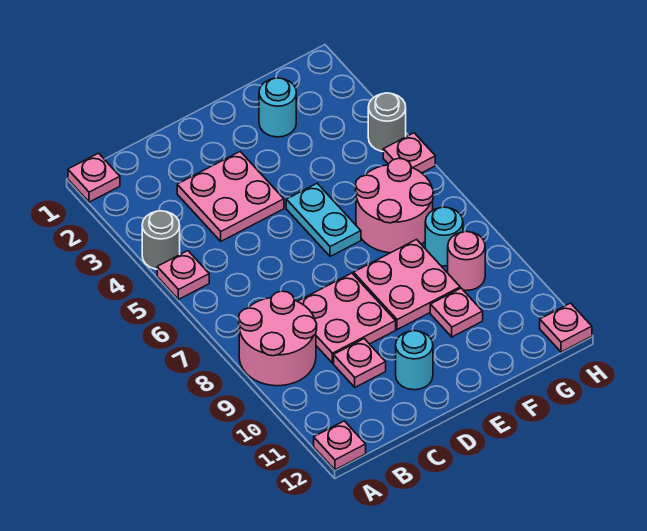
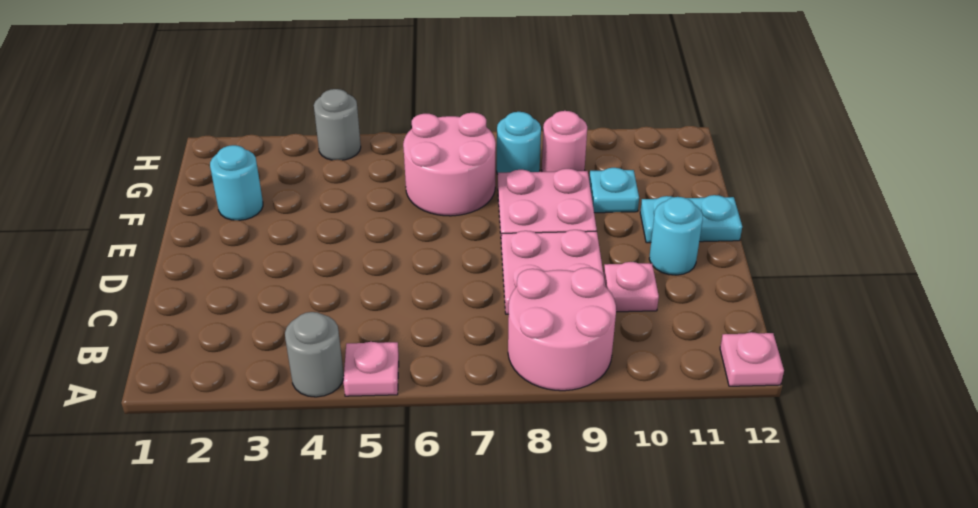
pink plate A1 level 1 -> none
pink plate C3:D4 level 1 -> none
cyan plate E5:E6 level 1 -> cyan plate E11:E12 level 1
pink plate F10 level 1 -> cyan plate F10 level 1
pink plate H5 level 1 -> none
pink plate H12 level 1 -> none

